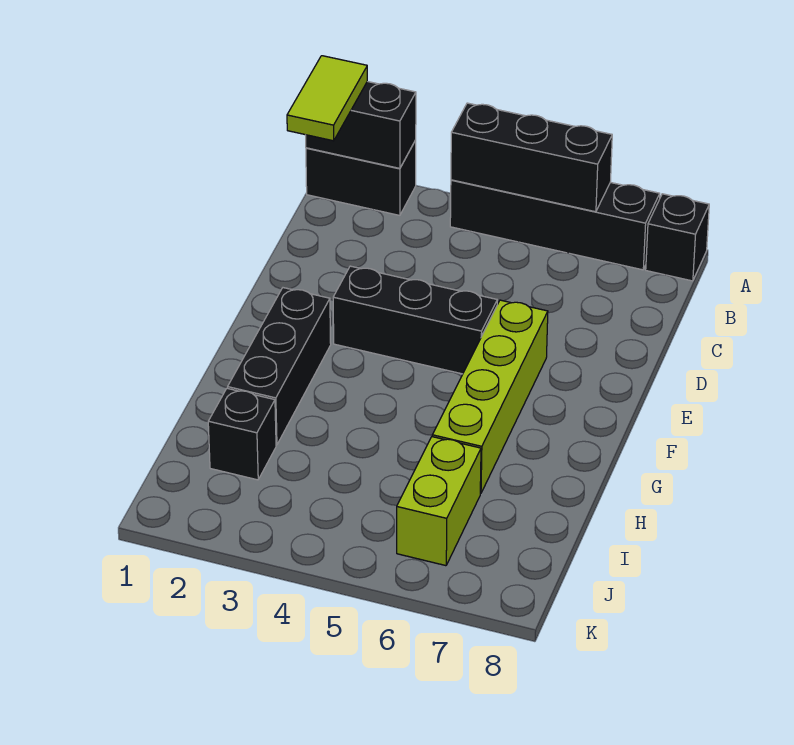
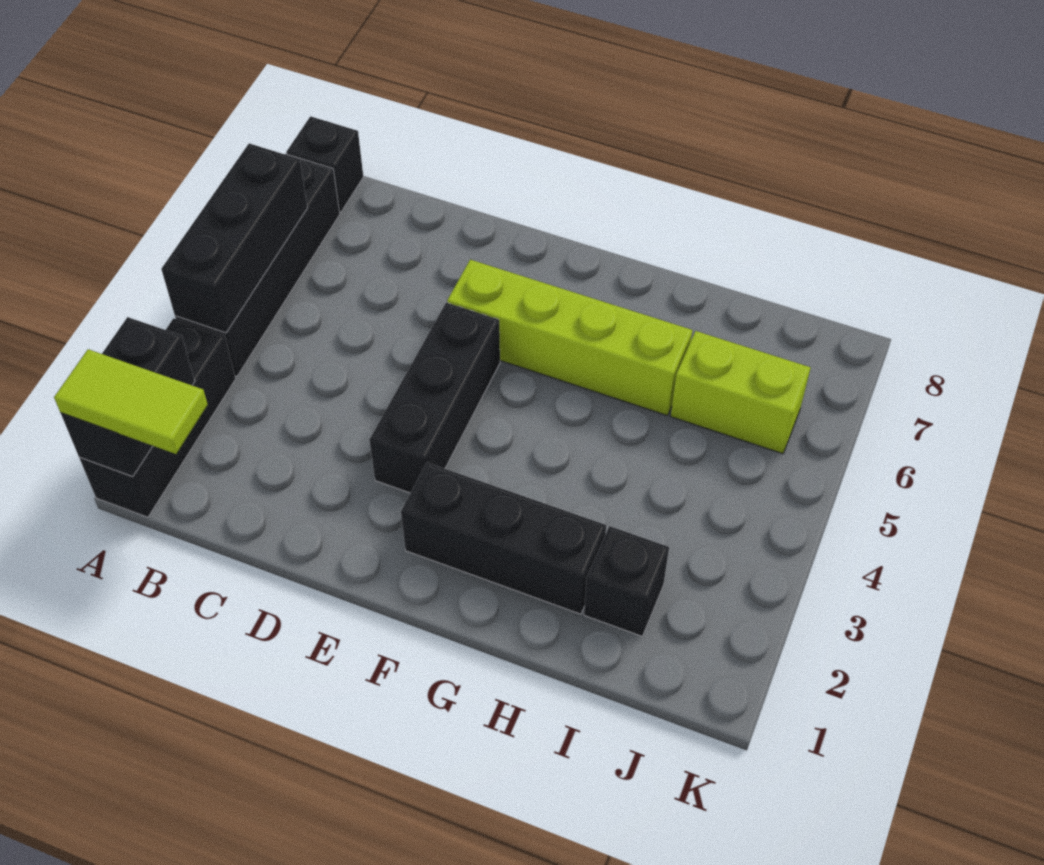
black brick A1:A2 level 1 -> black brick A1:A3 level 1

